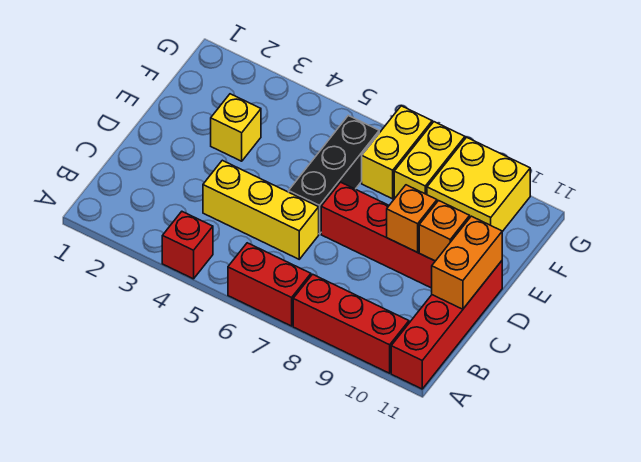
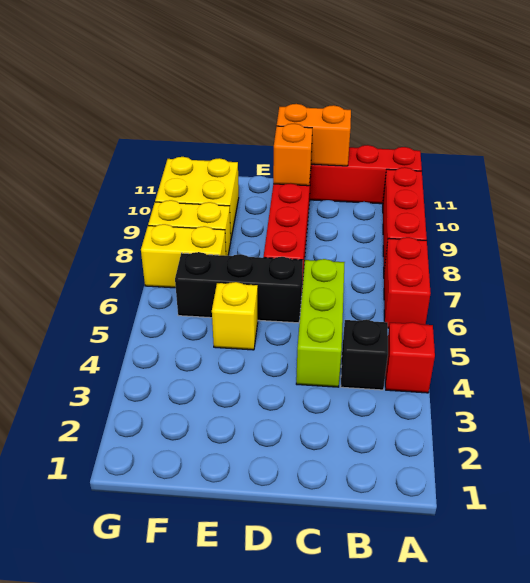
none -> black brick B4 level 1
yellow brick C4:C6 level 1 -> lime brick C4:C6 level 1
orange brick D9 level 2 -> none
yellow brick E3 level 1 -> yellow brick E5 level 1

